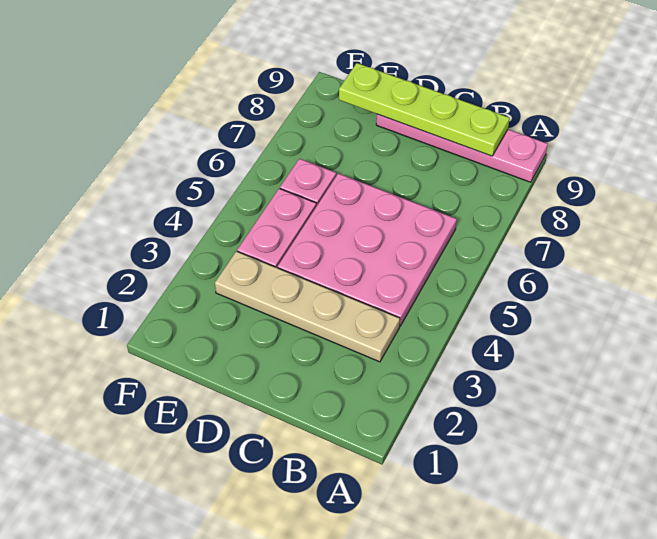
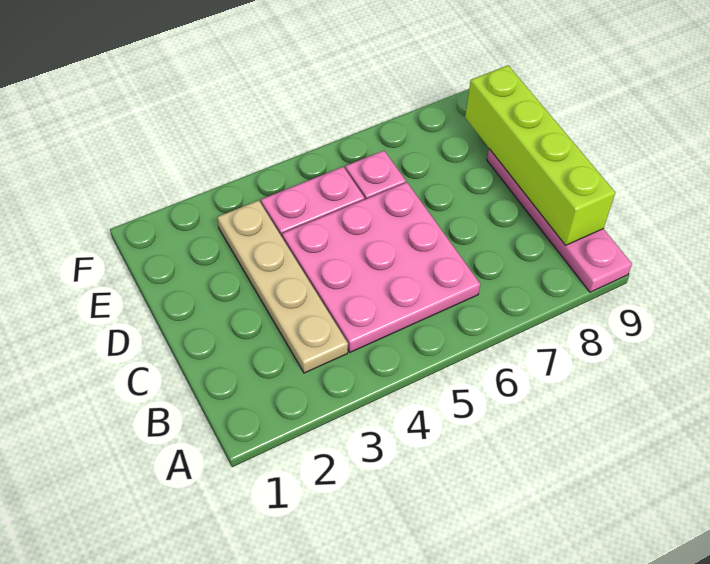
lime plate B9:E9 level 2 -> lime brick B9:E9 level 2

